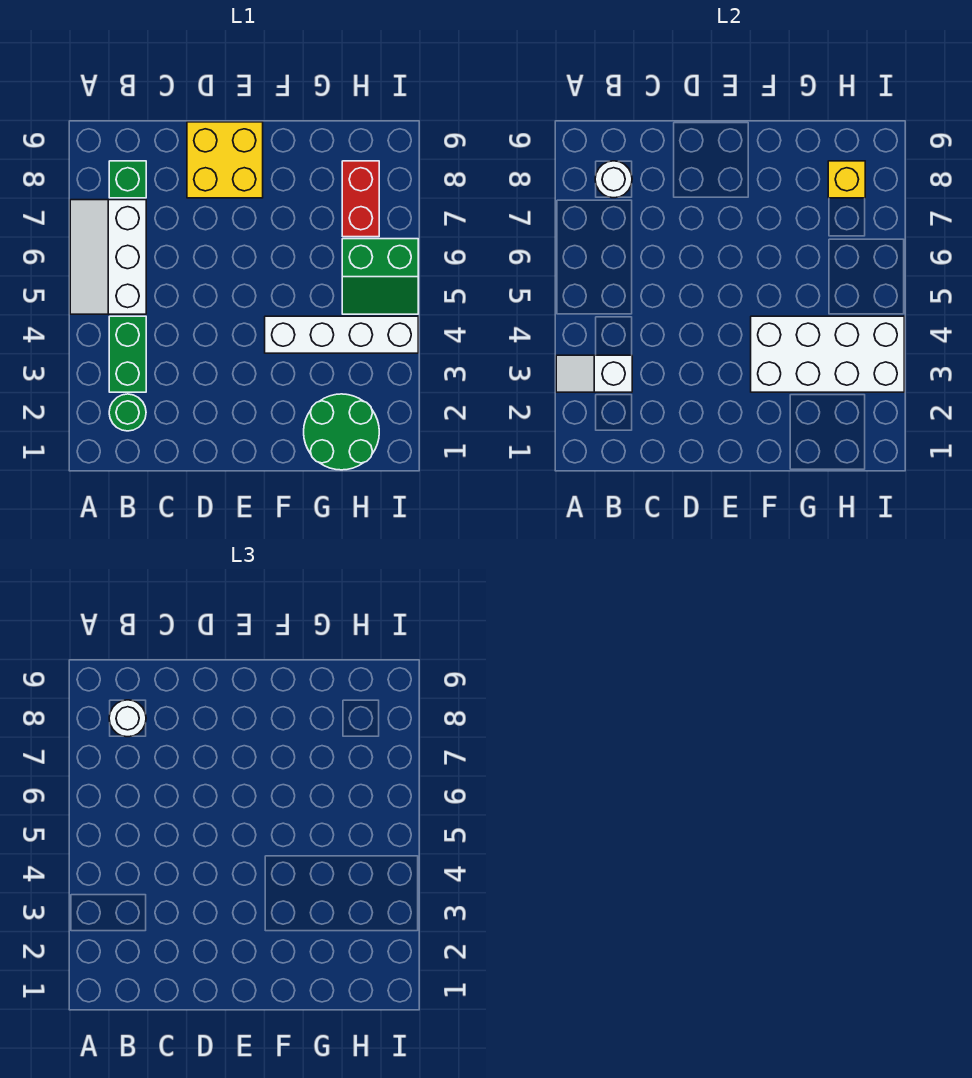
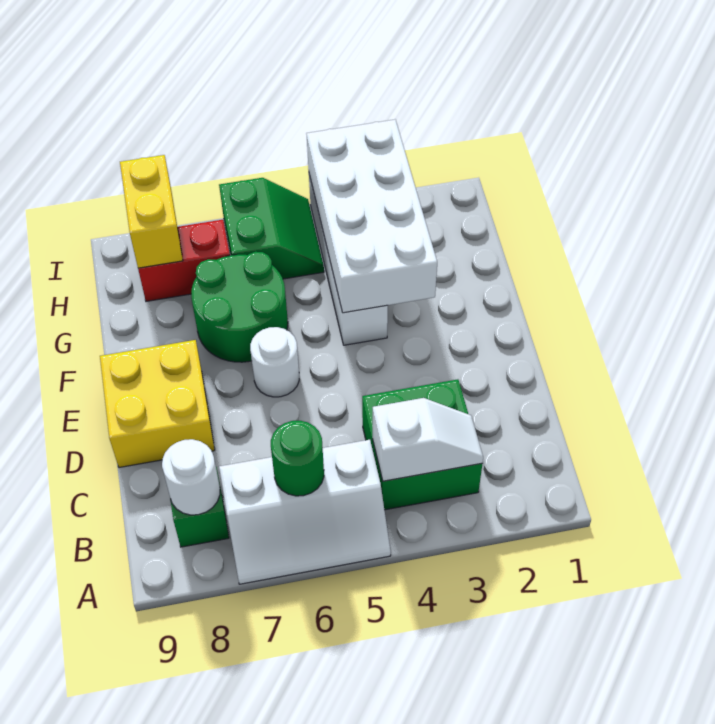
white slope A3:B3 level 2 top B -> white slope B3:B4 level 2 top 4
green round brick B2 level 1 -> green round brick B6 level 2
green brick B3:B4 level 1 -> green brick B3:C4 level 1
white round brick B8 level 3 -> white round brick E6 level 1
green round brick G1:H2 level 1 -> green round brick F6:G7 level 1
yellow brick H8 level 2 -> yellow brick H8:I8 level 2

